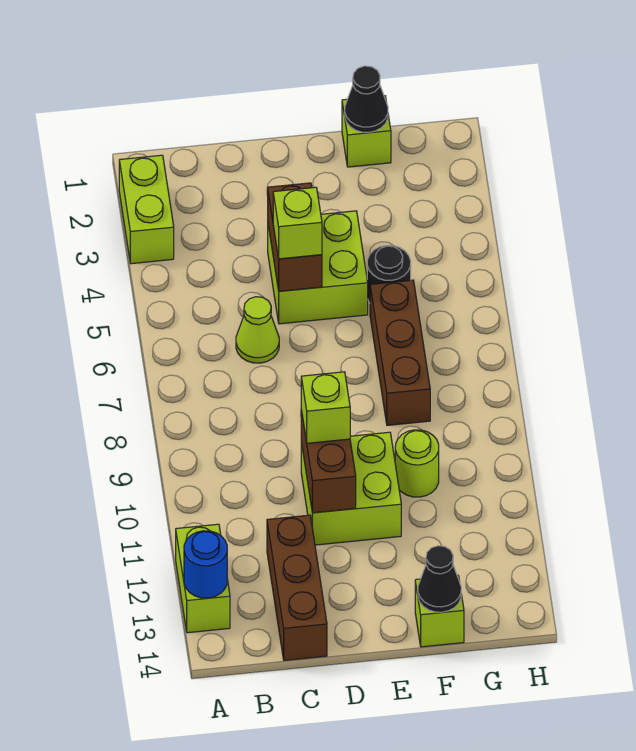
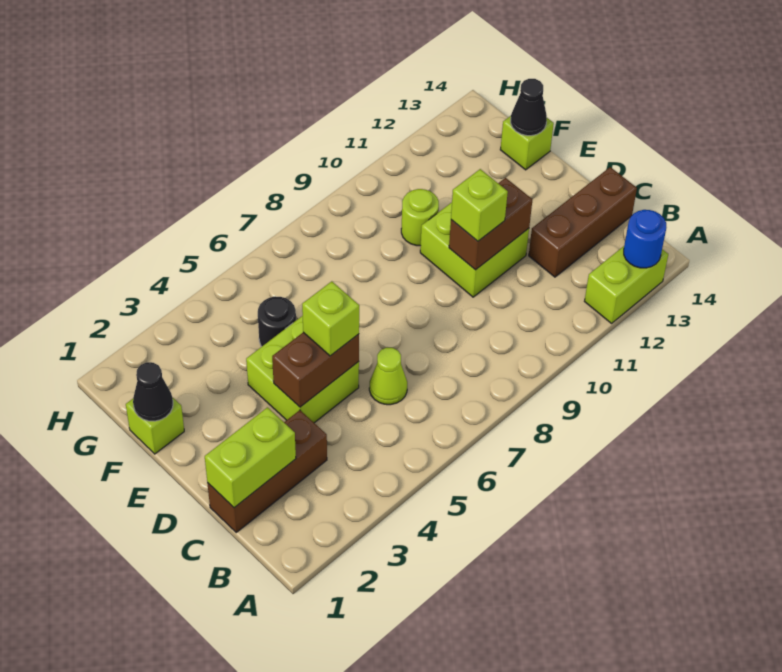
lime brick A2:A3 level 1 -> lime brick C1:C2 level 2
brown brick F6:F8 level 1 -> brown brick C1:C3 level 1

